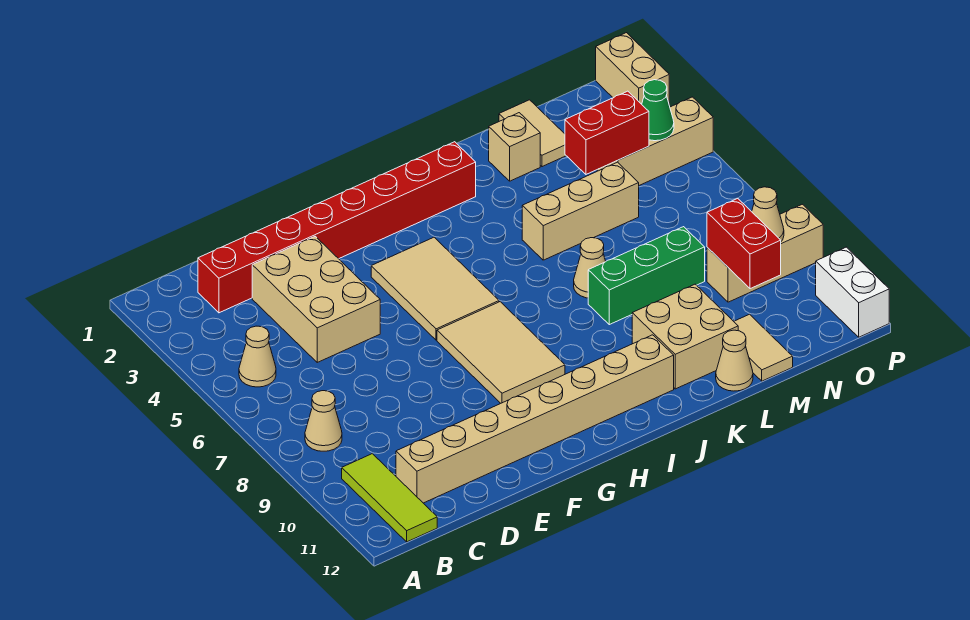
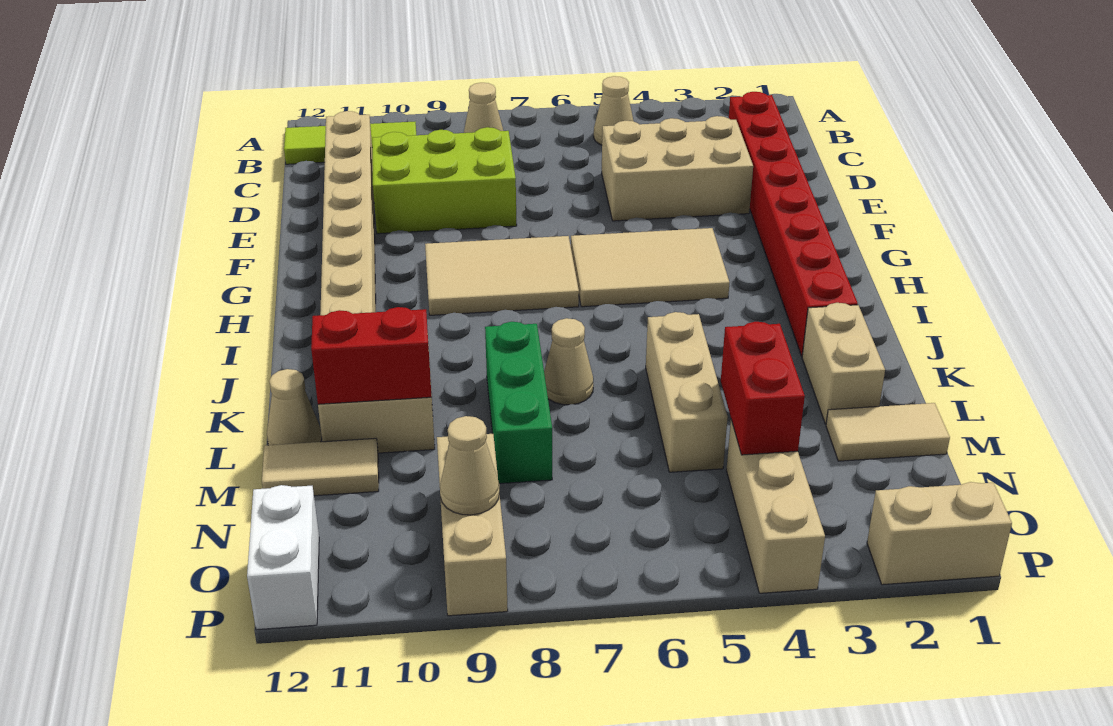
none -> lime brick D8:E10 level 1
tan brick L2 level 1 -> tan brick K2:L2 level 1
red brick N9:N10 level 2 -> red brick L10:L11 level 2
green cone O4 level 2 -> none
white brick P11:P12 level 1 -> white brick O12:P12 level 1

